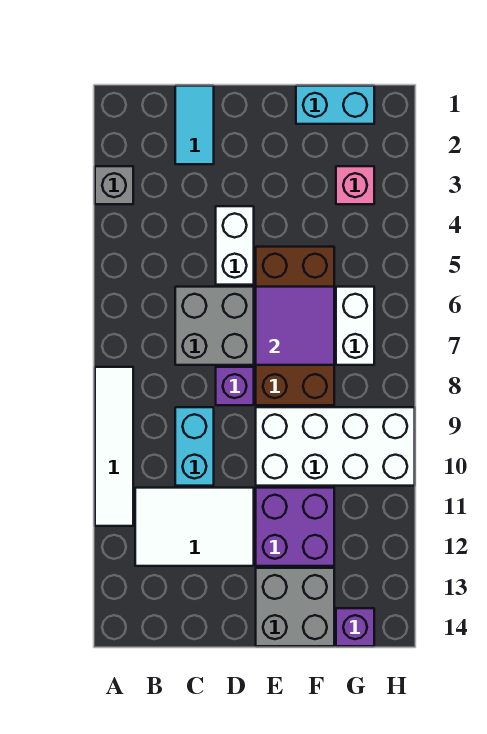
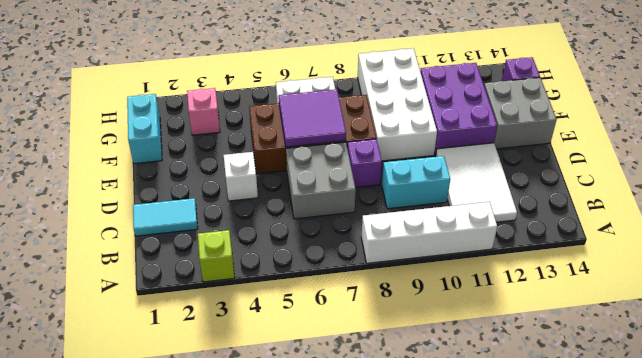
grey brick A3 level 1 -> lime brick A3 level 1
white tile A8:A11 level 1 -> white brick A8:A11 level 1
white brick D4:D5 level 1 -> white brick D4 level 1
purple brick E11:F12 level 1 -> purple brick E11:G12 level 1

